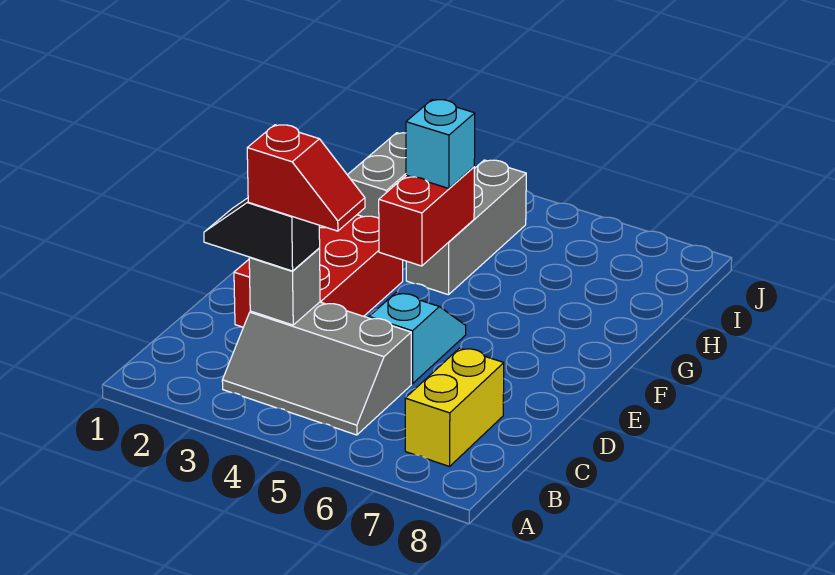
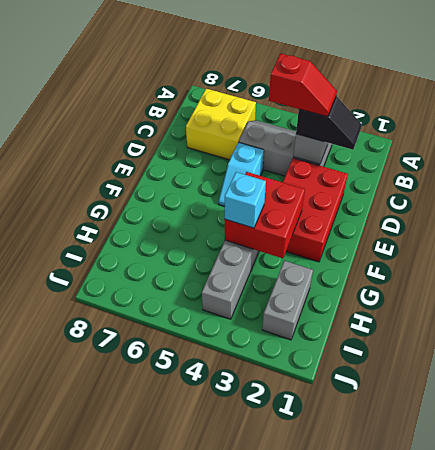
yellow brick B7:C7 level 1 -> yellow brick B6:C7 level 1
red slope C3:C4 level 4 top 3 -> red slope C3:C4 level 4 top 4
red brick F4:G4 level 2 -> red brick F3:G4 level 2

